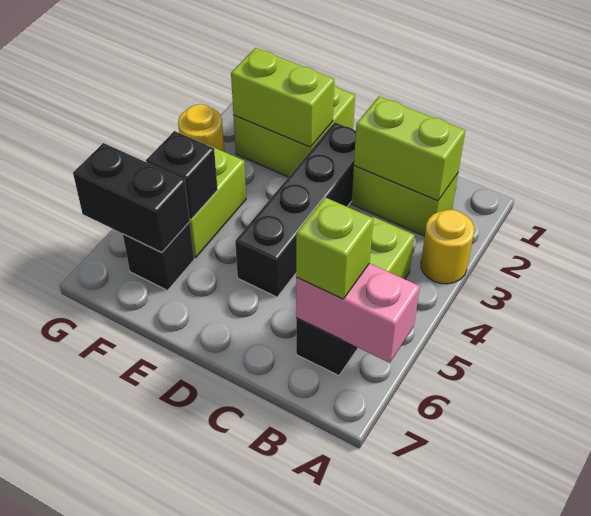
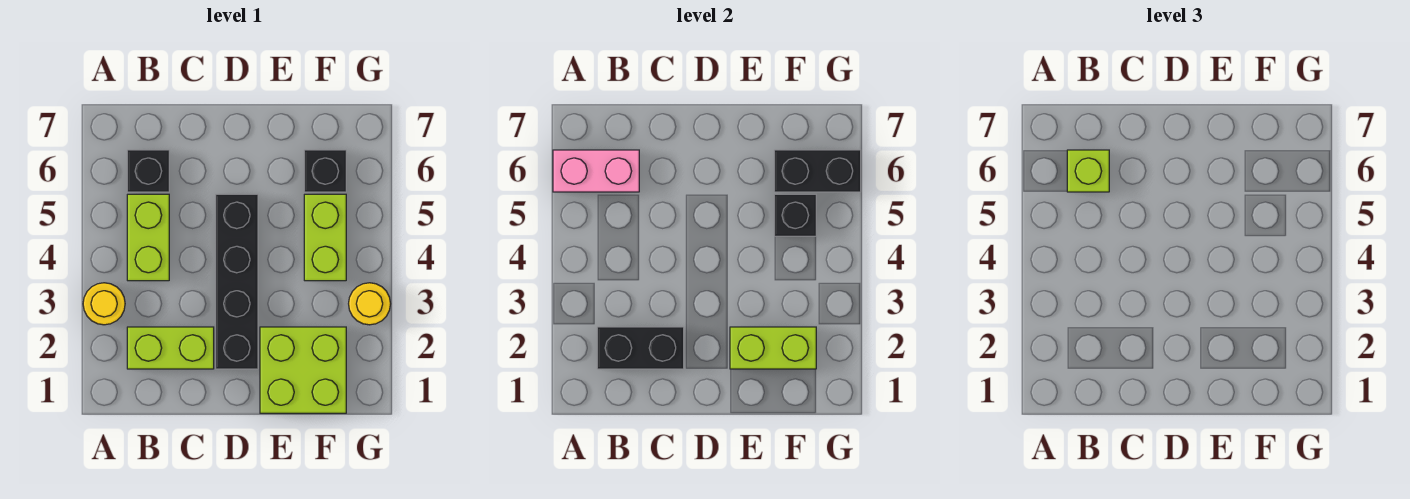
lime brick B2:C2 level 2 -> black brick B2:C2 level 2

